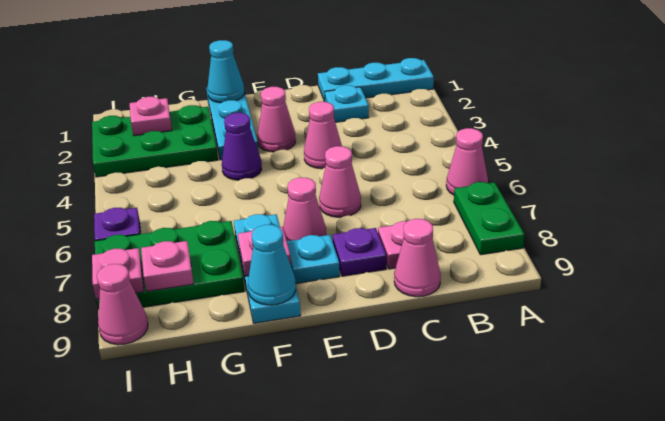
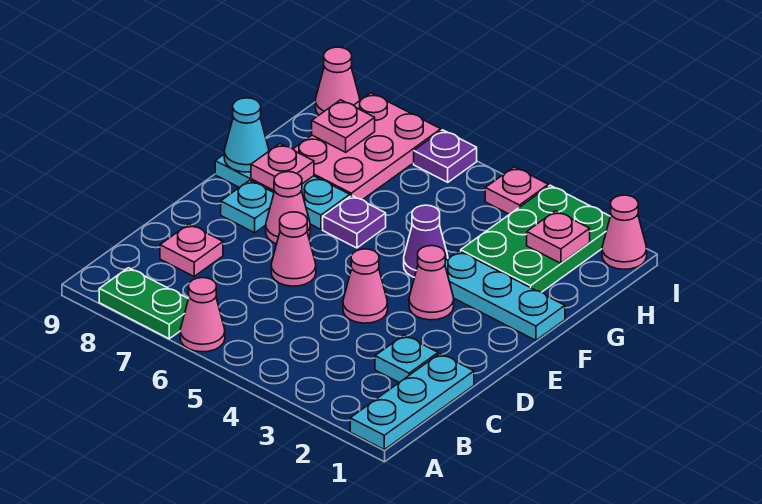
pink cone C9 level 1 -> pink cone I1 level 1
purple plate D8 level 1 -> purple plate F6 level 1
cyan cone F1 level 2 -> none
green plate G7:I8 level 1 -> pink plate G7:I8 level 1
pink plate I8 level 2 -> pink plate I4 level 1

